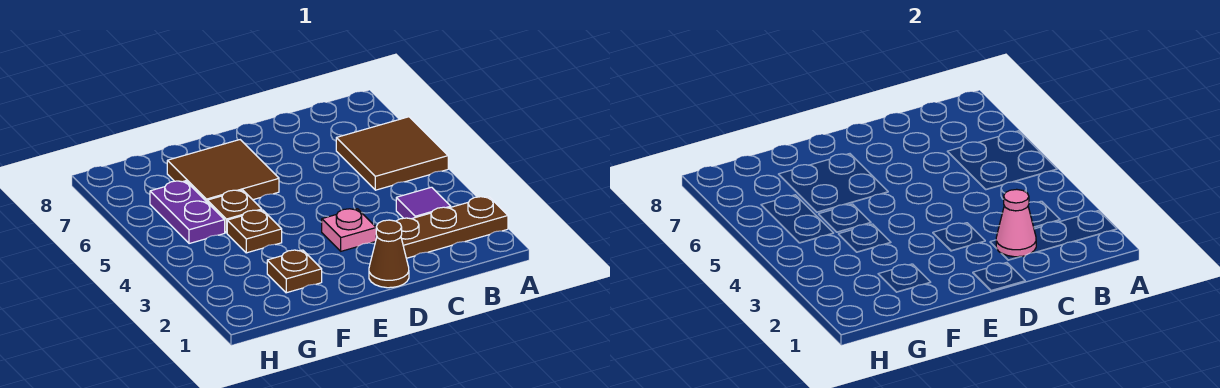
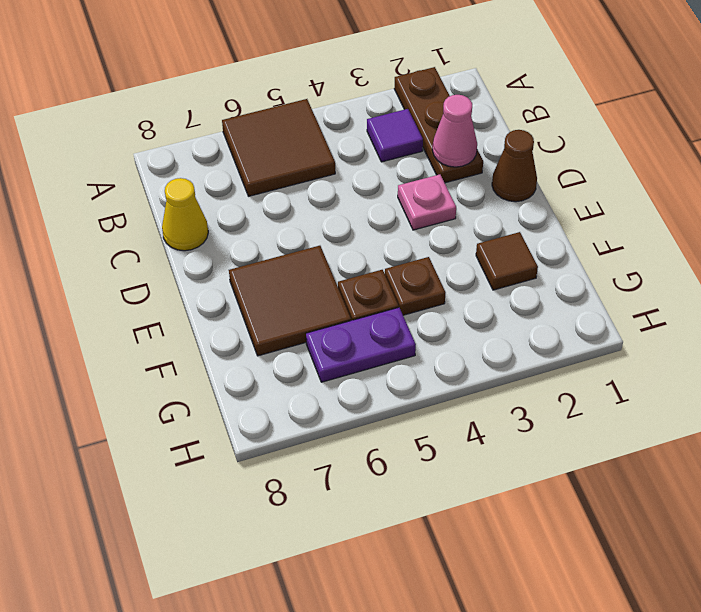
none -> yellow cone C8 level 1
brown plate F2 level 1 -> brown tile F2 level 1

